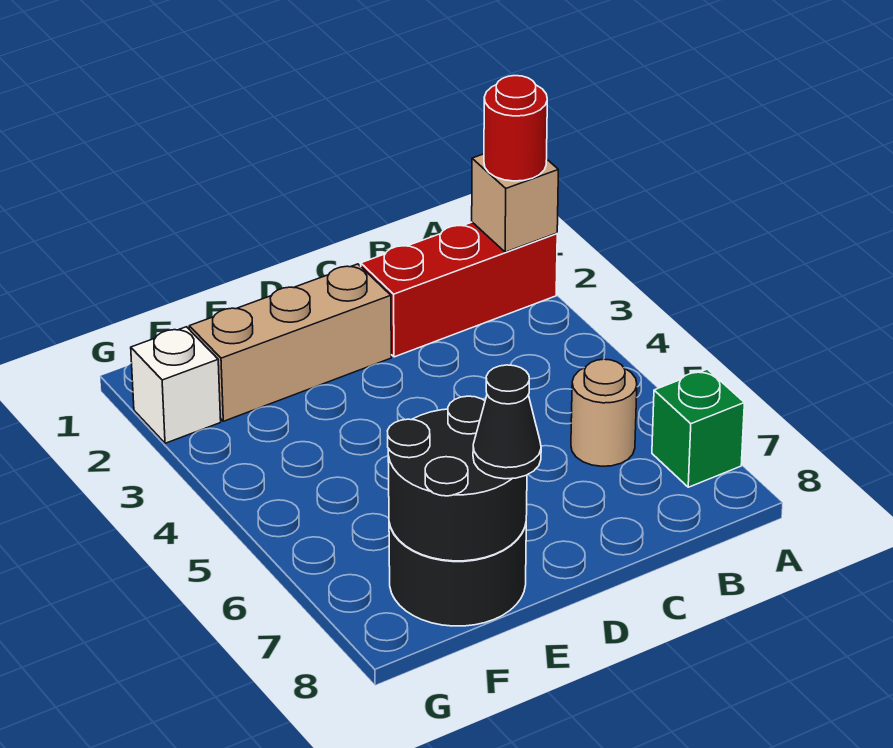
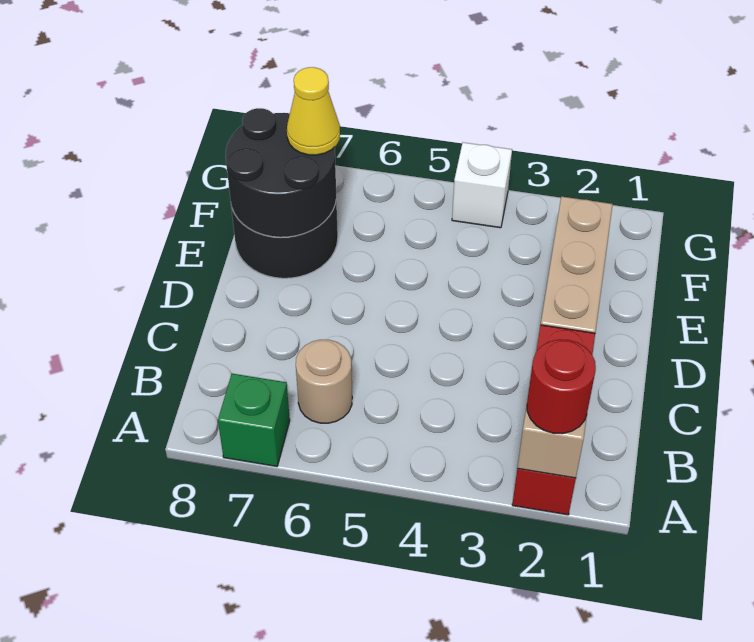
black cone E8 level 3 -> none
none -> yellow cone F7 level 3
white brick G2 level 1 -> white brick G4 level 1

